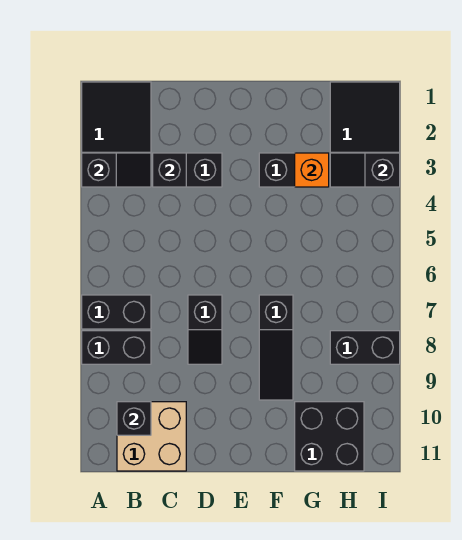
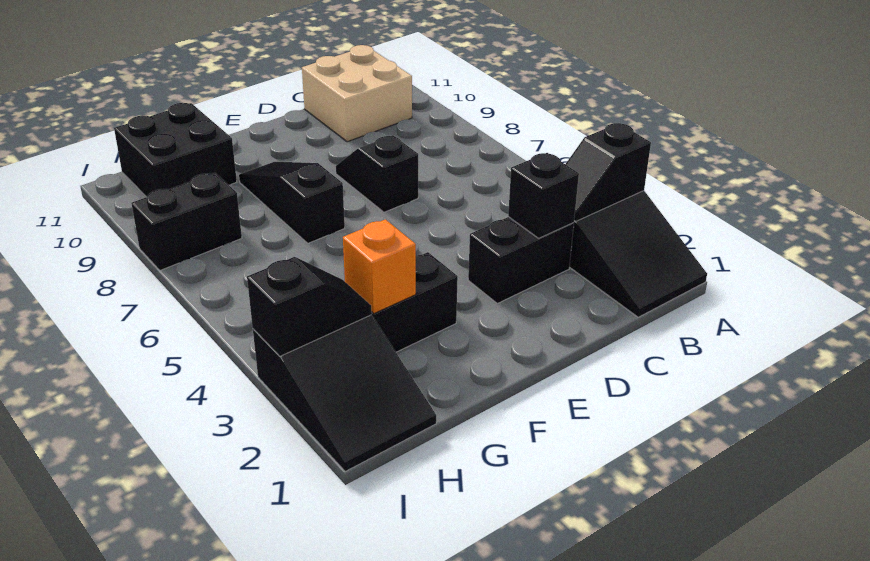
black brick A7:B7 level 1 -> none
black brick A8:B8 level 1 -> none
black brick B10 level 2 -> none

